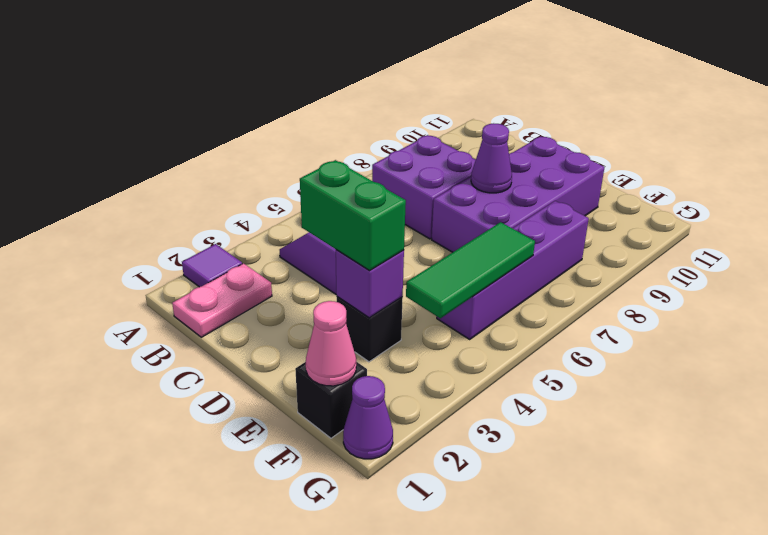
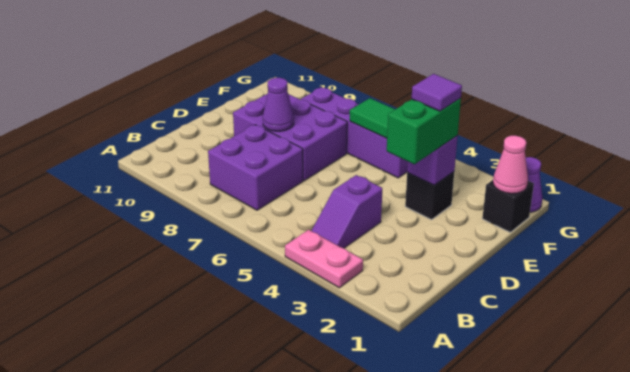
purple tile A2 level 1 -> purple tile E3 level 4
pink plate B1:B2 level 1 -> pink plate A3:A4 level 1
purple brick D7:E10 level 1 -> purple brick D7:E9 level 1

